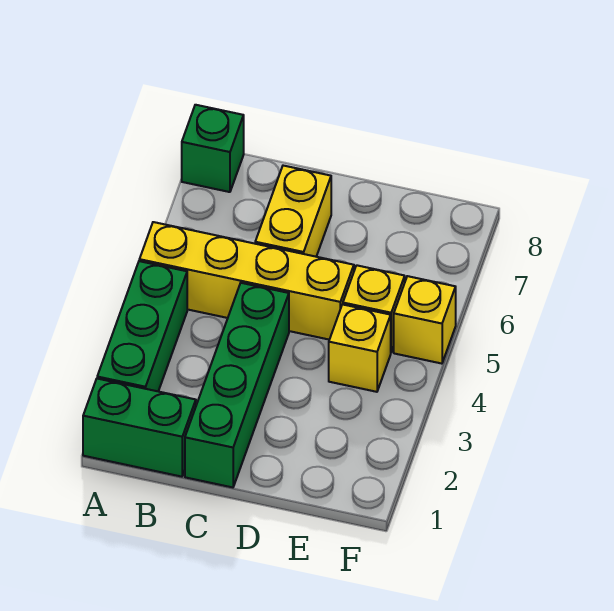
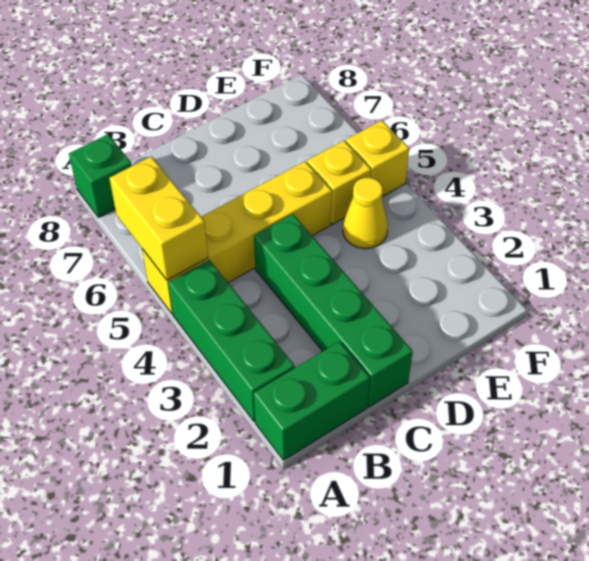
yellow brick C6:C7 level 1 -> yellow brick A5:A6 level 2
yellow brick E4 level 1 -> yellow cone E4 level 1

